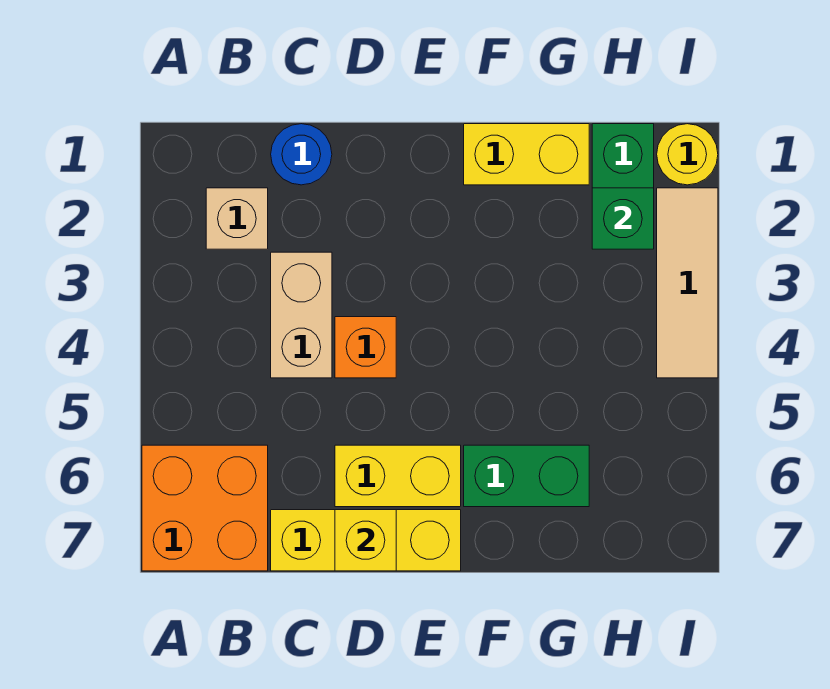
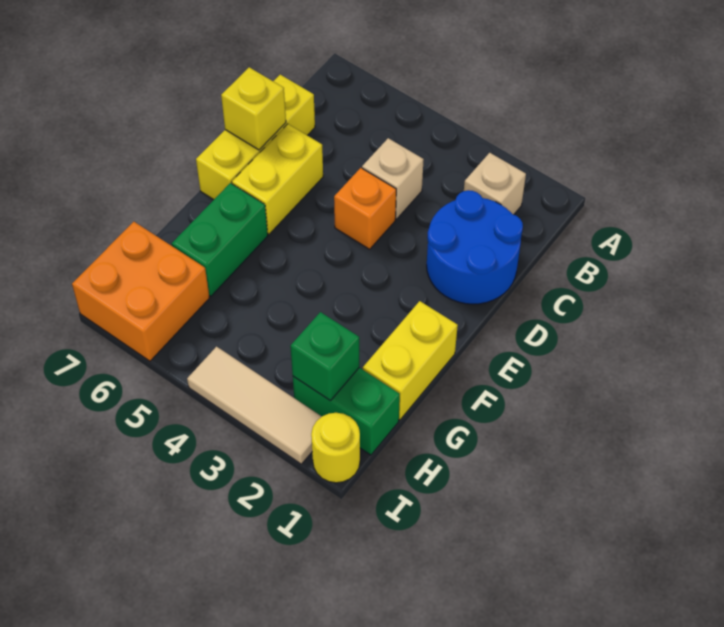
orange brick A6:B7 level 1 -> orange brick H6:I7 level 1
blue round brick C1 level 1 -> blue round brick C1:D2 level 1
tan brick C3:C4 level 1 -> tan brick C4 level 1

